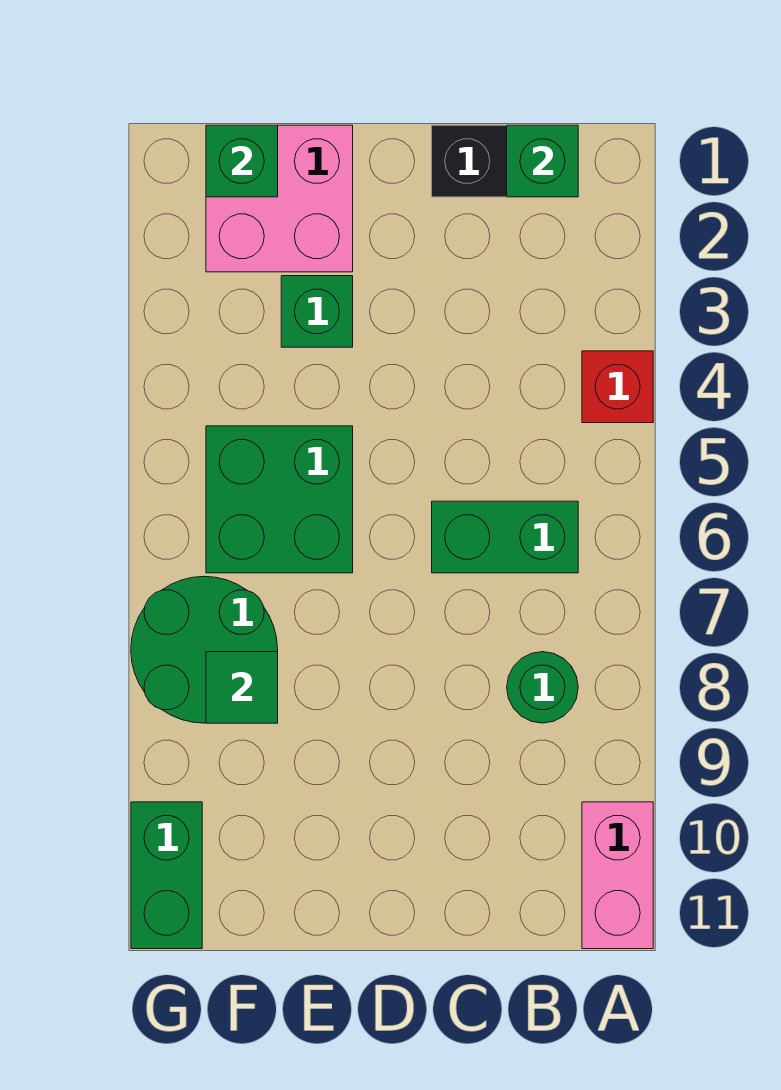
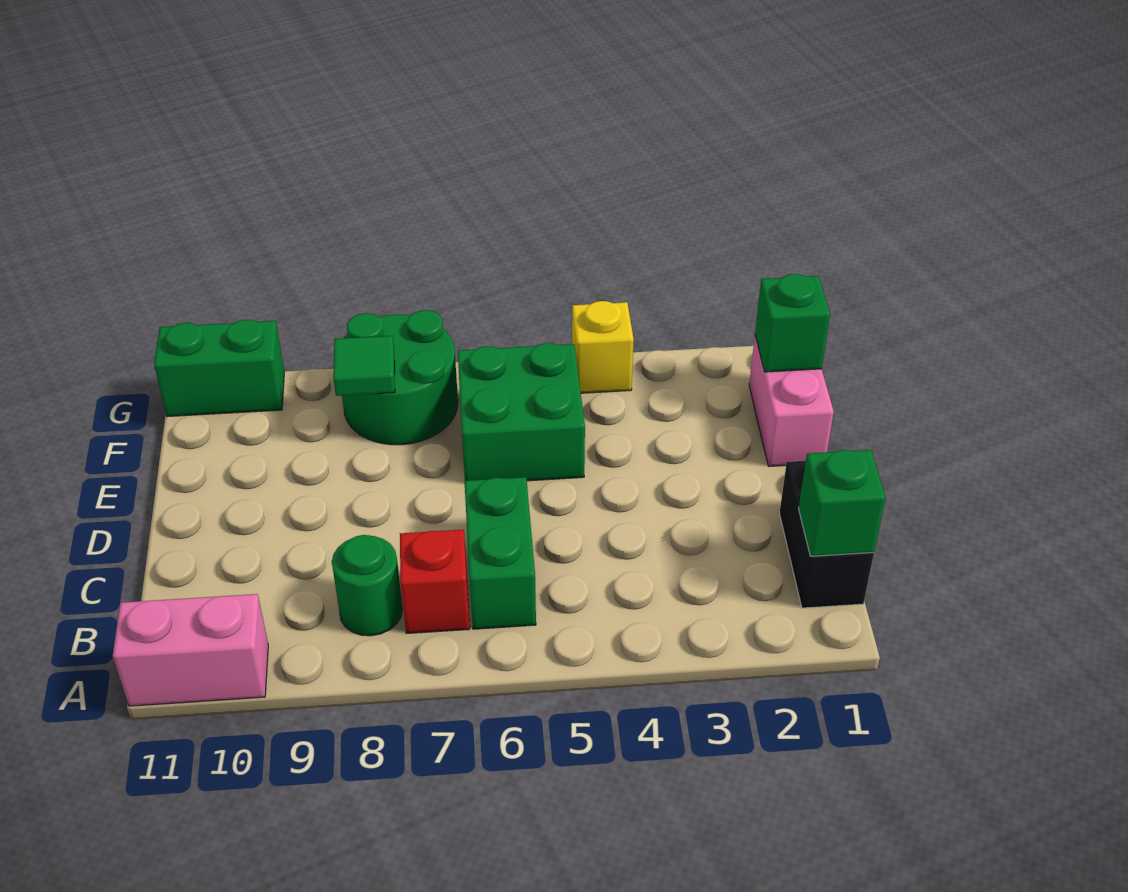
red brick A4 level 1 -> red brick B7 level 1
pink brick E1:F2 level 1 -> pink brick E1:F1 level 1
green brick E3 level 1 -> none
none -> yellow brick G4 level 1

